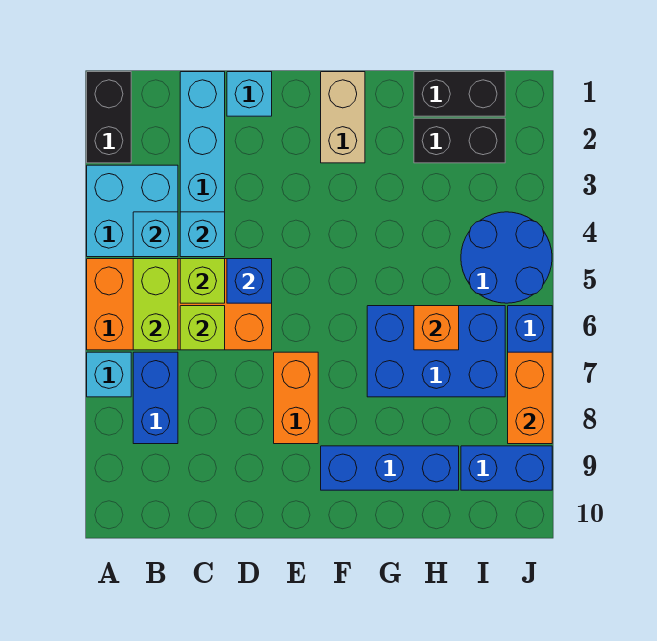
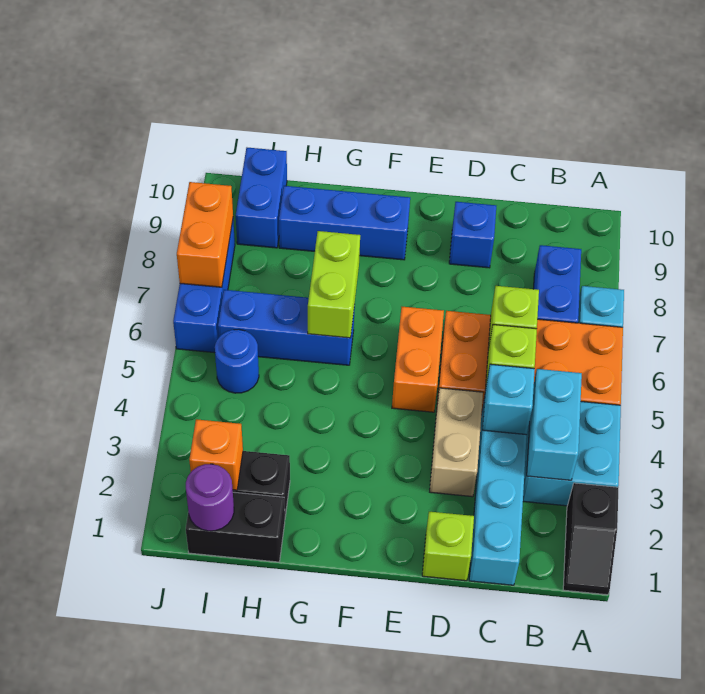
black brick A1:A2 level 1 -> black slope A1:A2 level 1 top 2
cyan brick B4 level 2 -> cyan brick B3:B4 level 2
lime brick B5:B6 level 2 -> lime brick G6:G7 level 2
cyan brick D1 level 1 -> lime brick D1 level 1
blue brick D5 level 2 -> blue brick D9 level 1
orange brick E7:E8 level 1 -> orange brick E5:E6 level 1
tan brick F1:F2 level 1 -> tan brick D3:D4 level 1
blue brick G6:I7 level 1 -> blue brick G6:I6 level 1
orange brick H6 level 2 -> orange brick I2 level 2
none -> purple round brick I1 level 2
blue round brick I4:J5 level 1 -> blue round brick I5 level 1
blue brick I9:J9 level 1 -> blue brick I9:I10 level 1

